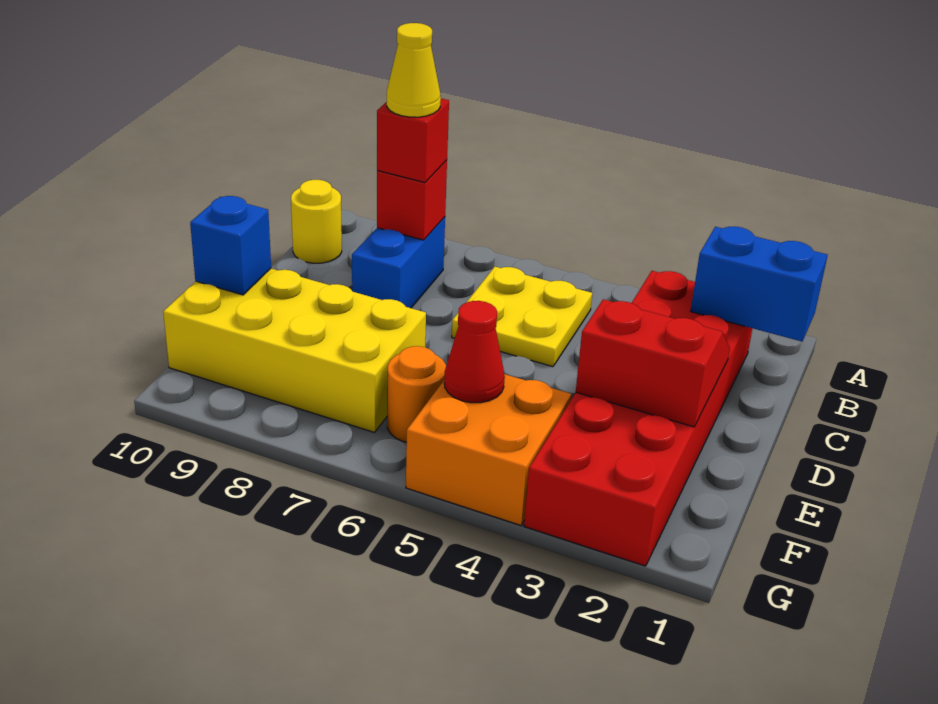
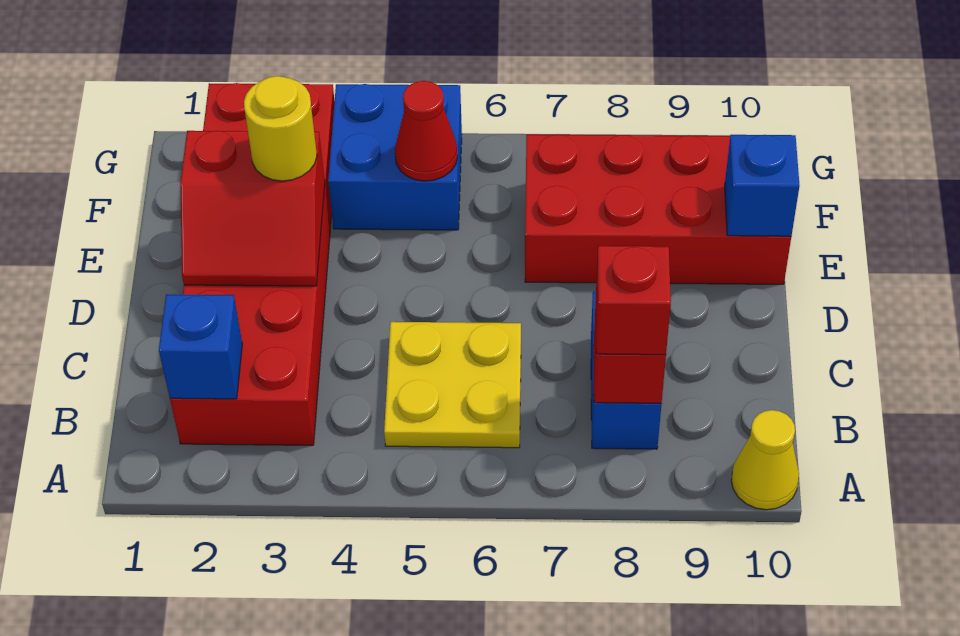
blue brick B1:B2 level 2 -> blue brick B2 level 2
yellow cone B8 level 4 -> yellow cone A10 level 1
yellow round brick B10 level 1 -> yellow round brick E3 level 3
yellow brick E7:F10 level 1 -> red brick E7:F10 level 1
orange brick F4:G5 level 1 -> blue brick F4:G5 level 1
orange round brick F6 level 1 -> none

